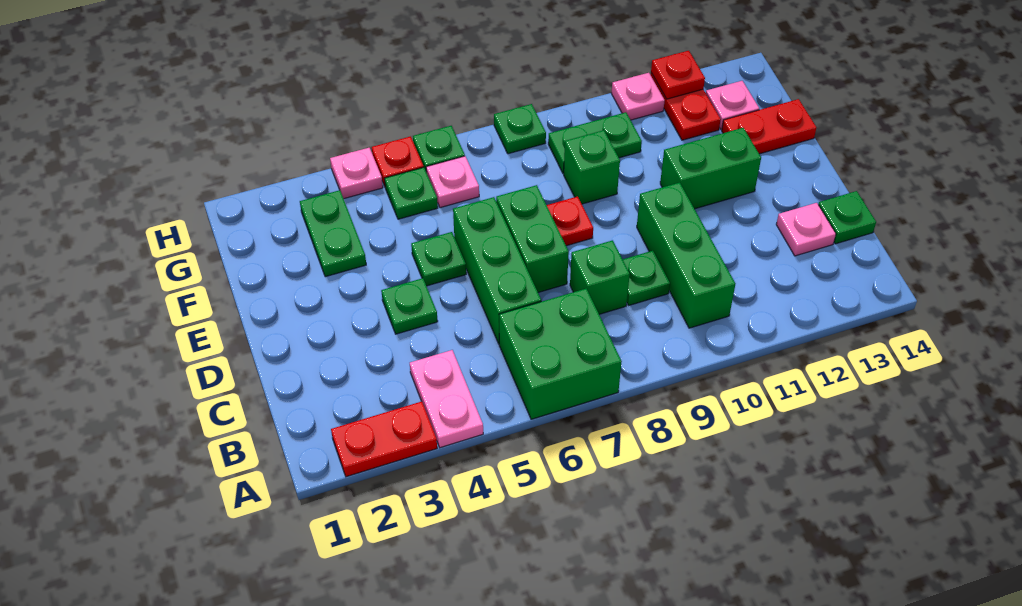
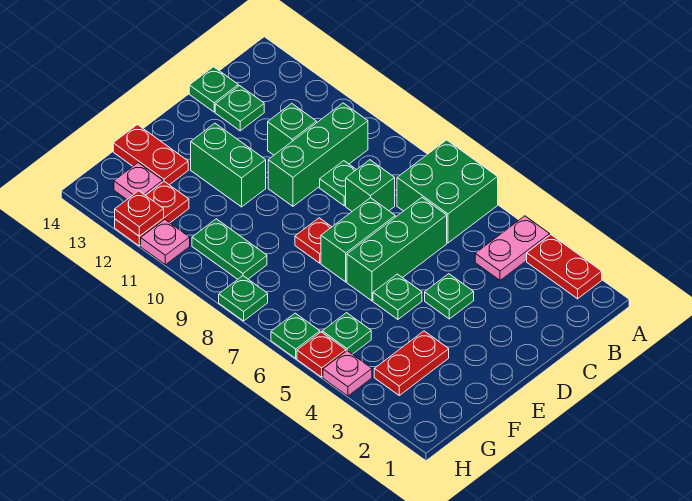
pink plate C13 level 1 -> green plate C13 level 1
green plate F3:G3 level 1 -> red plate F3:G3 level 1
green brick F9 level 1 -> green brick C11 level 1
pink plate G6 level 1 -> none

